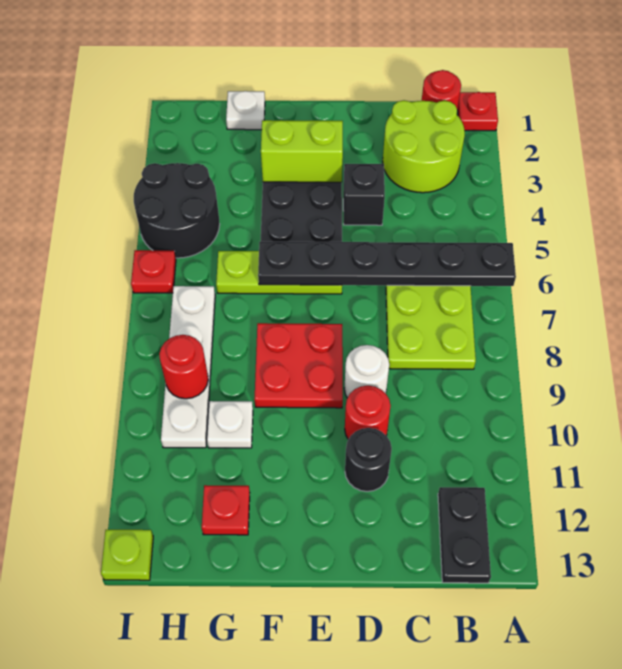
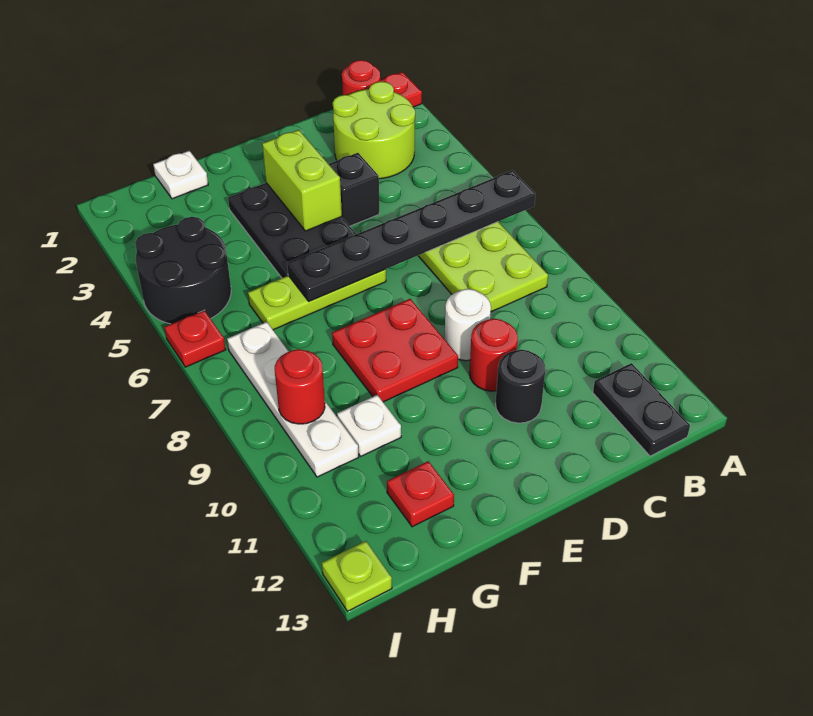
lime brick E3:F3 level 2 -> lime brick E3:E4 level 2

